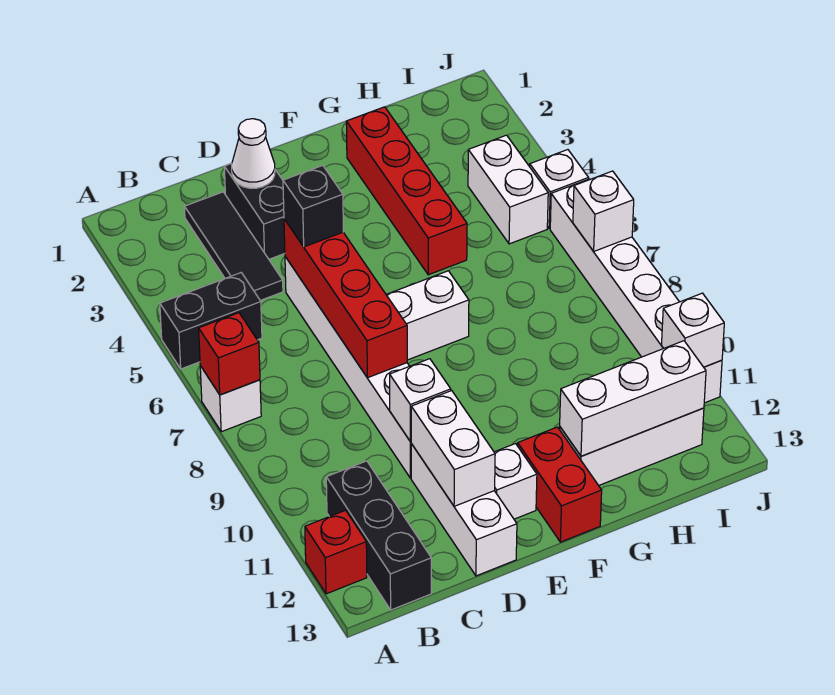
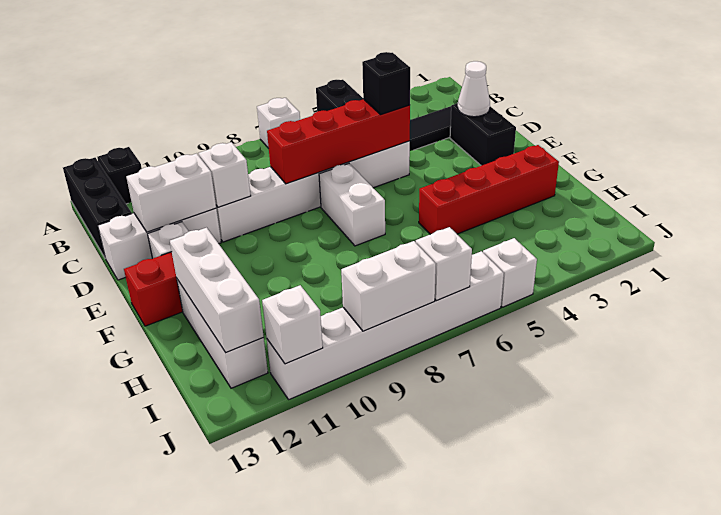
red brick A7 level 2 -> none
red brick A12 level 1 -> black brick A12 level 1
black brick B11:B13 level 1 -> black brick A13:C13 level 1
black brick D2:D3 level 1 -> black brick D2:E2 level 1
white brick I4:I5 level 1 -> white brick J8:J9 level 2

